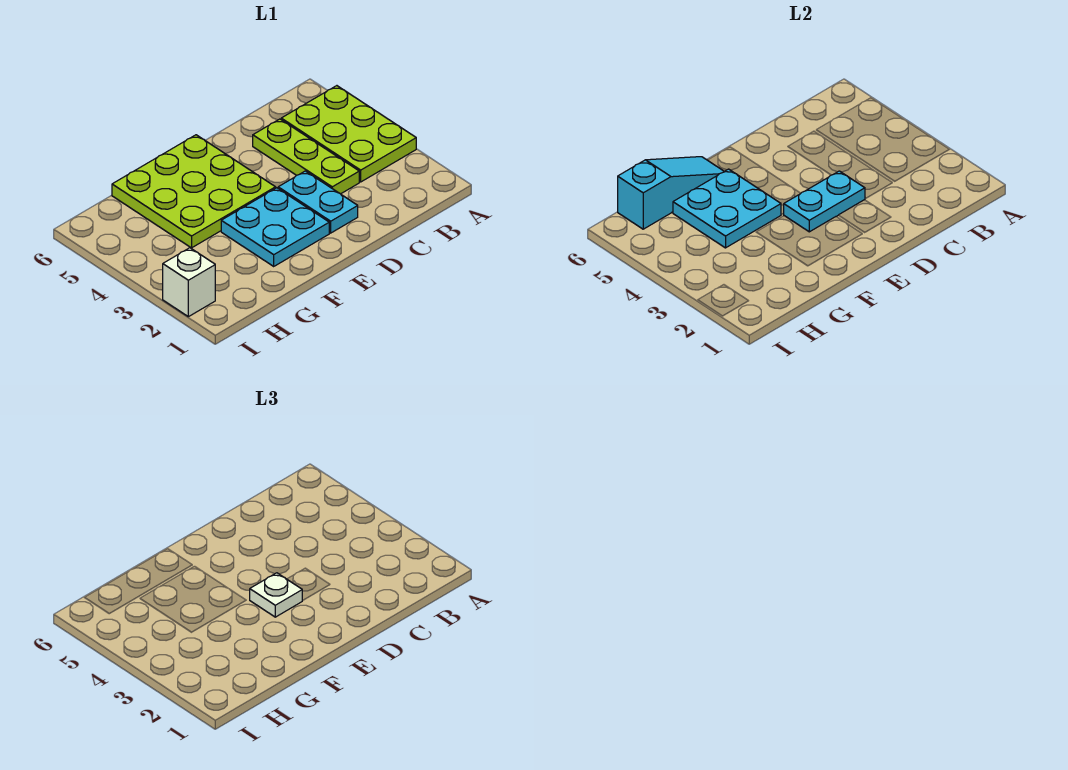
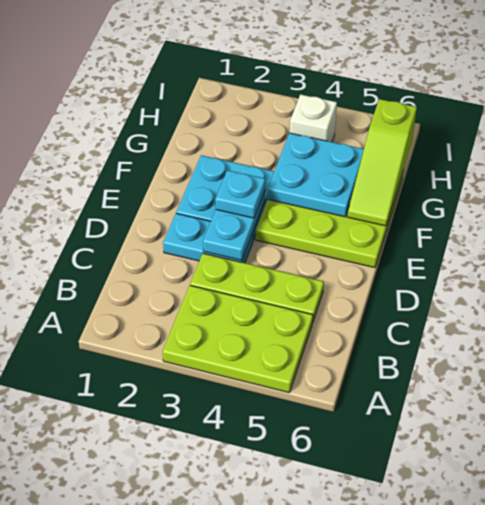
white plate E3 level 3 -> cyan plate E3 level 3
cyan slope F6:H6 level 2 top H -> lime slope F6:H6 level 2 top H
white brick I2 level 1 -> white brick H4 level 1

